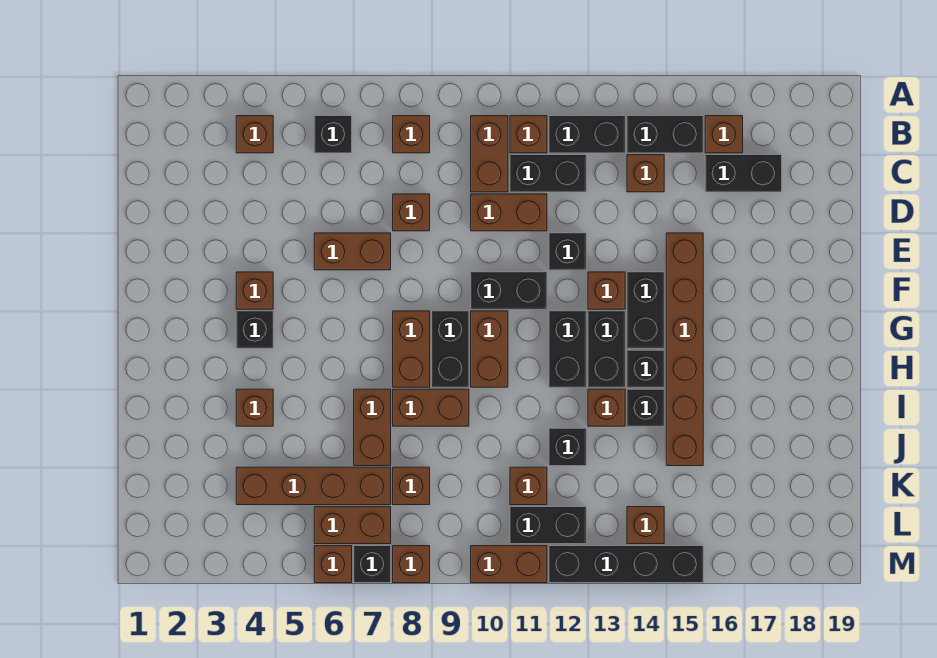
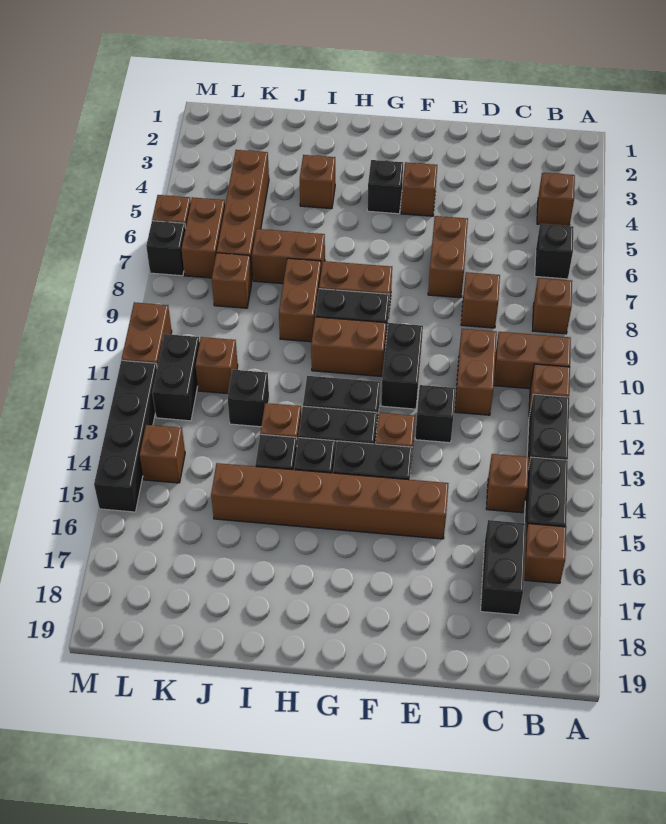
black brick C11:C12 level 1 -> none
brown brick M8 level 1 -> none

